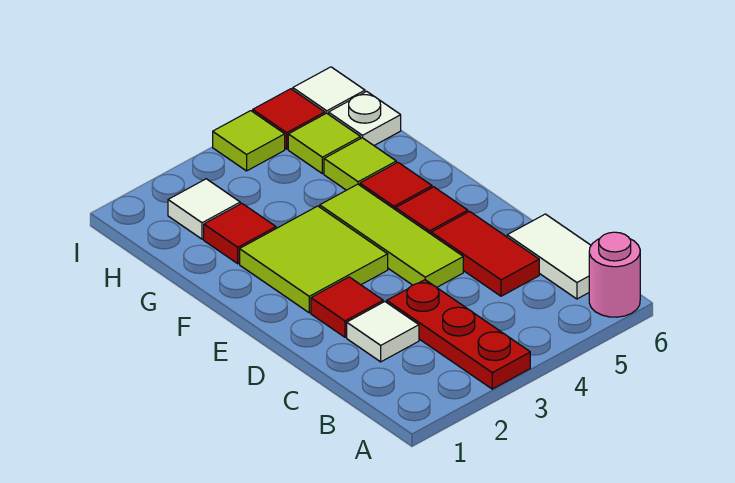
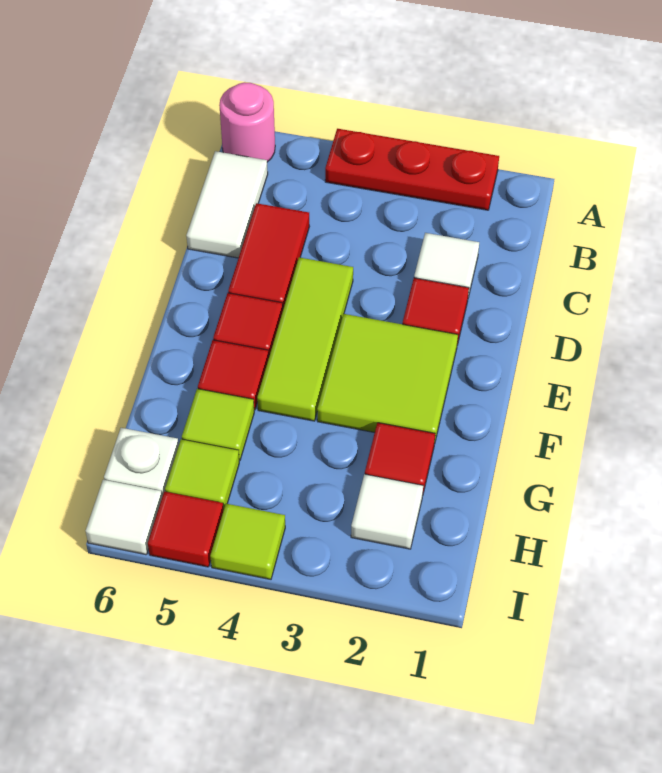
red plate A3:C3 level 1 -> red plate A2:A4 level 1

